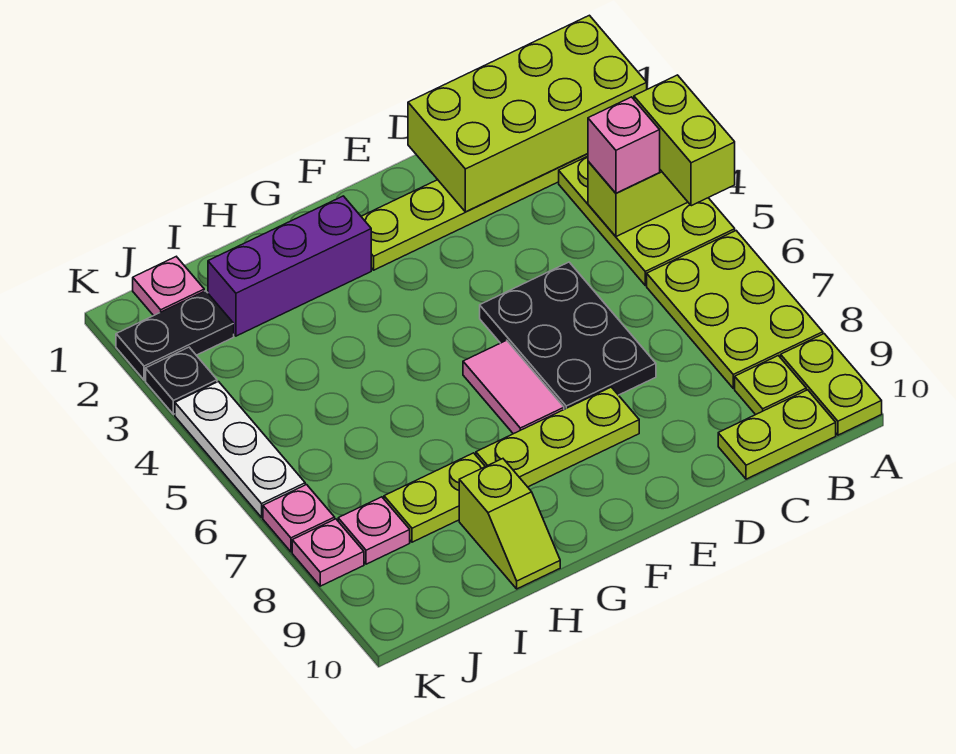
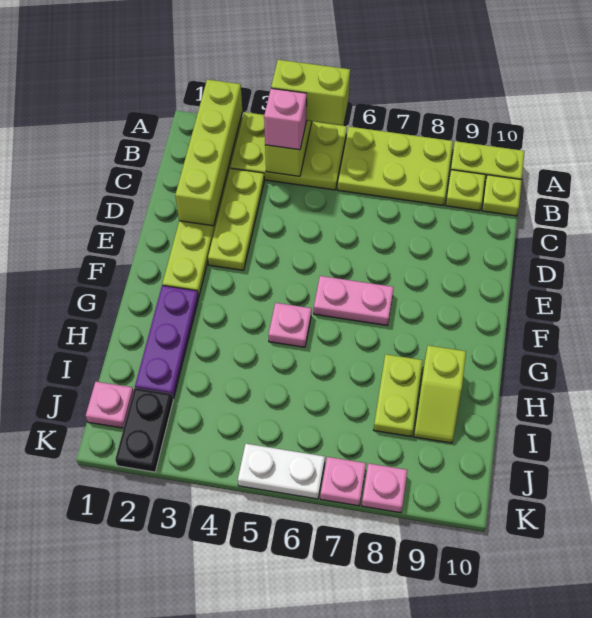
lime brick A1:D2 level 2 -> lime brick A2:D2 level 2
lime plate B10:C10 level 1 -> lime plate B10 level 1
black plate D5:E7 level 1 -> none
lime plate E8:G8 level 1 -> lime plate C3:E3 level 1
pink tile F6:F7 level 1 -> pink plate F6:F7 level 1
purple brick G2:I2 level 1 -> purple plate G2:I2 level 1
lime slope H9:H10 level 1 top 9 -> lime slope H9:I9 level 1 top H
pink plate J8 level 1 -> pink plate G5 level 1
black plate K3 level 1 -> none
white plate K4:K6 level 1 -> white plate K5:K6 level 1

